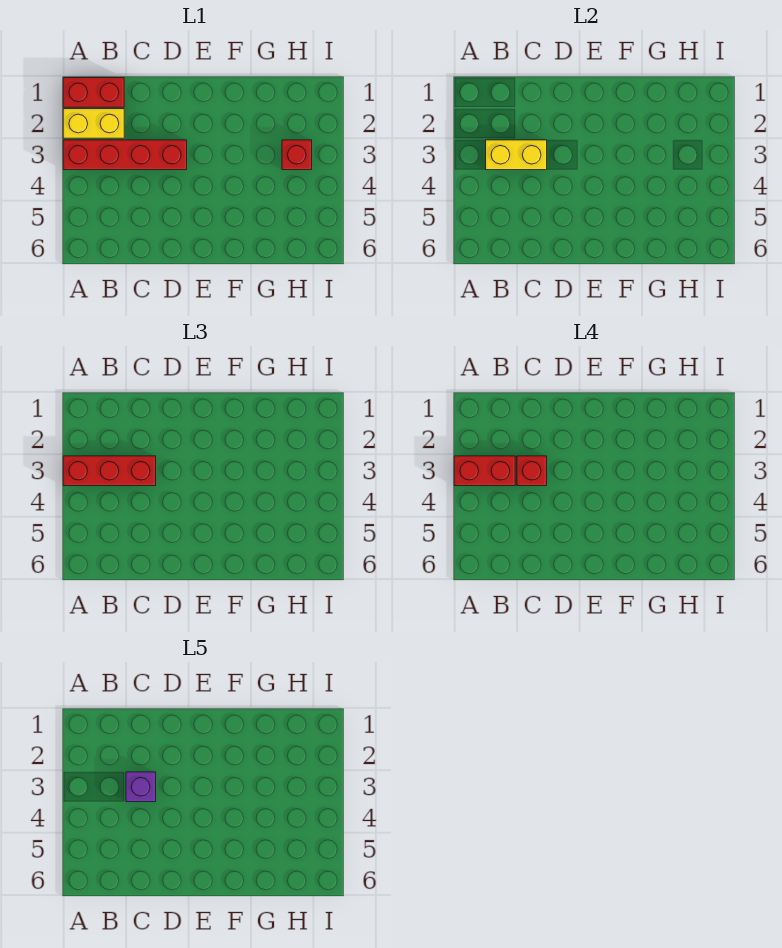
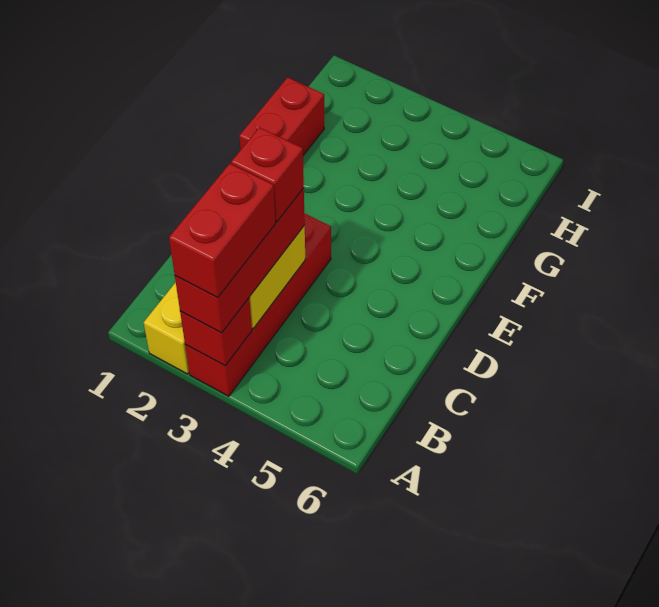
red brick A1:B1 level 1 -> red brick F1:G1 level 1
purple brick C3 level 5 -> none
red brick H3 level 1 -> red brick A3 level 2

